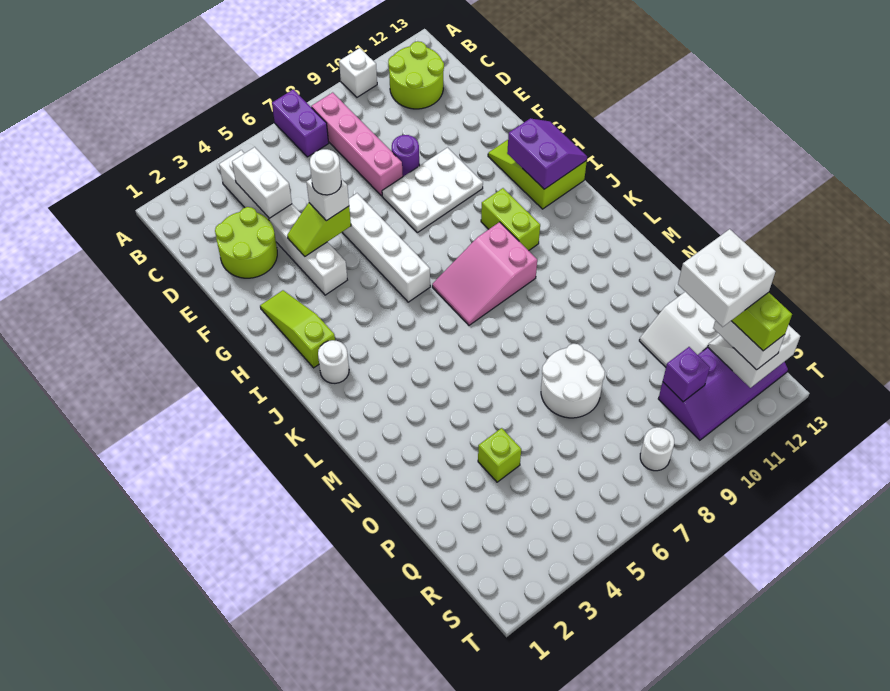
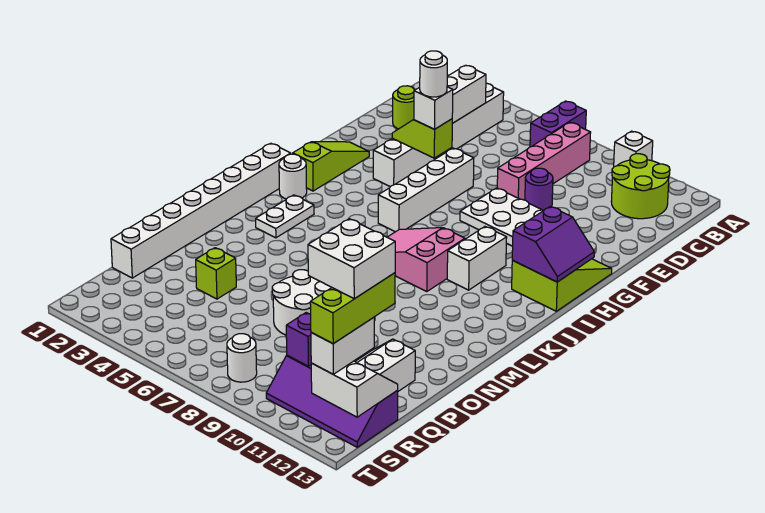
lime round brick D2:E3 level 1 -> lime round brick D2 level 1
lime brick I10:J10 level 1 -> white brick I10:J10 level 1
none -> white brick J1:Q1 level 1
none -> white plate K3:L3 level 1

